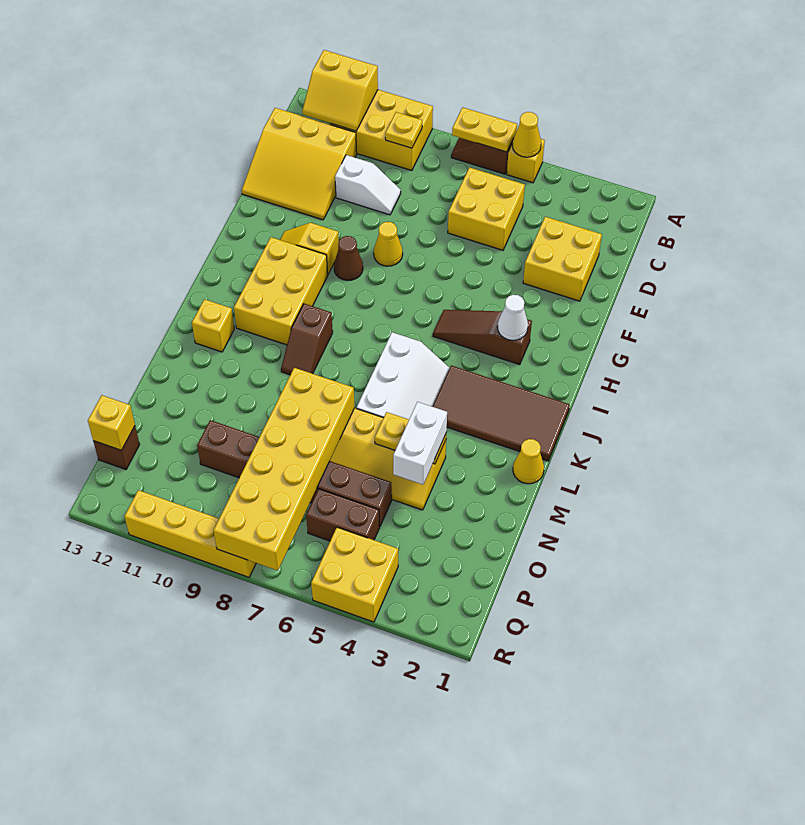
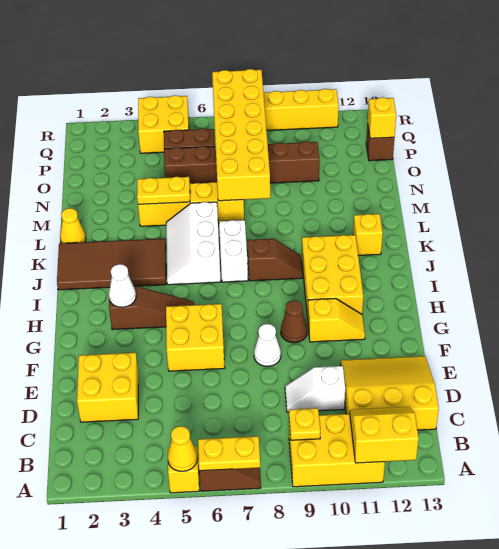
yellow brick C5:D6 level 1 -> yellow brick F5:G6 level 1
yellow cone F8 level 1 -> white cone F8 level 1
brown slope J9:K9 level 1 top J -> brown slope J8:J9 level 1 top 8
white brick M4:N4 level 3 -> white brick J7:K7 level 1

